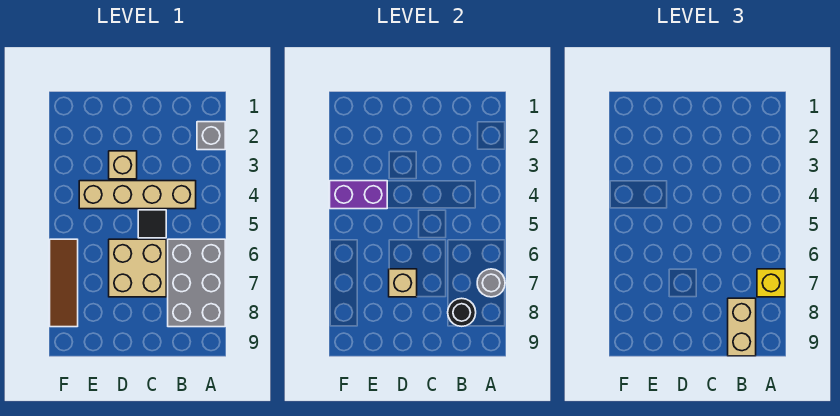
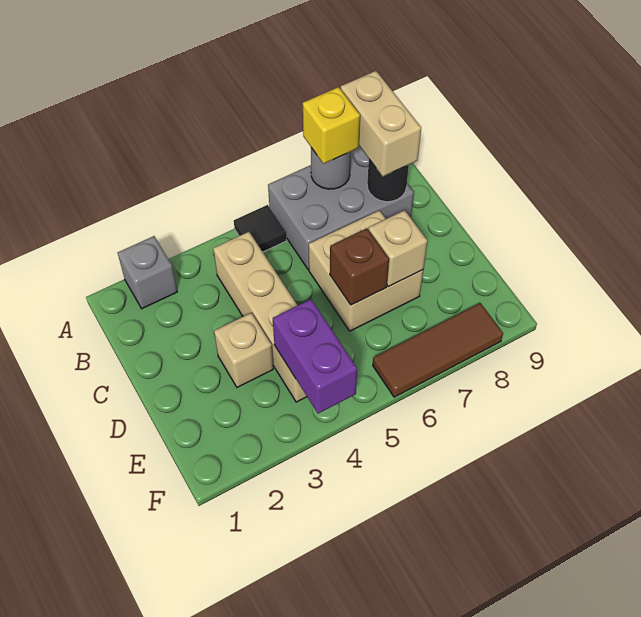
tan brick B8:B9 level 3 -> tan brick A8:B8 level 3
black tile C5 level 1 -> black tile A5 level 1
none -> brown brick D6 level 2

